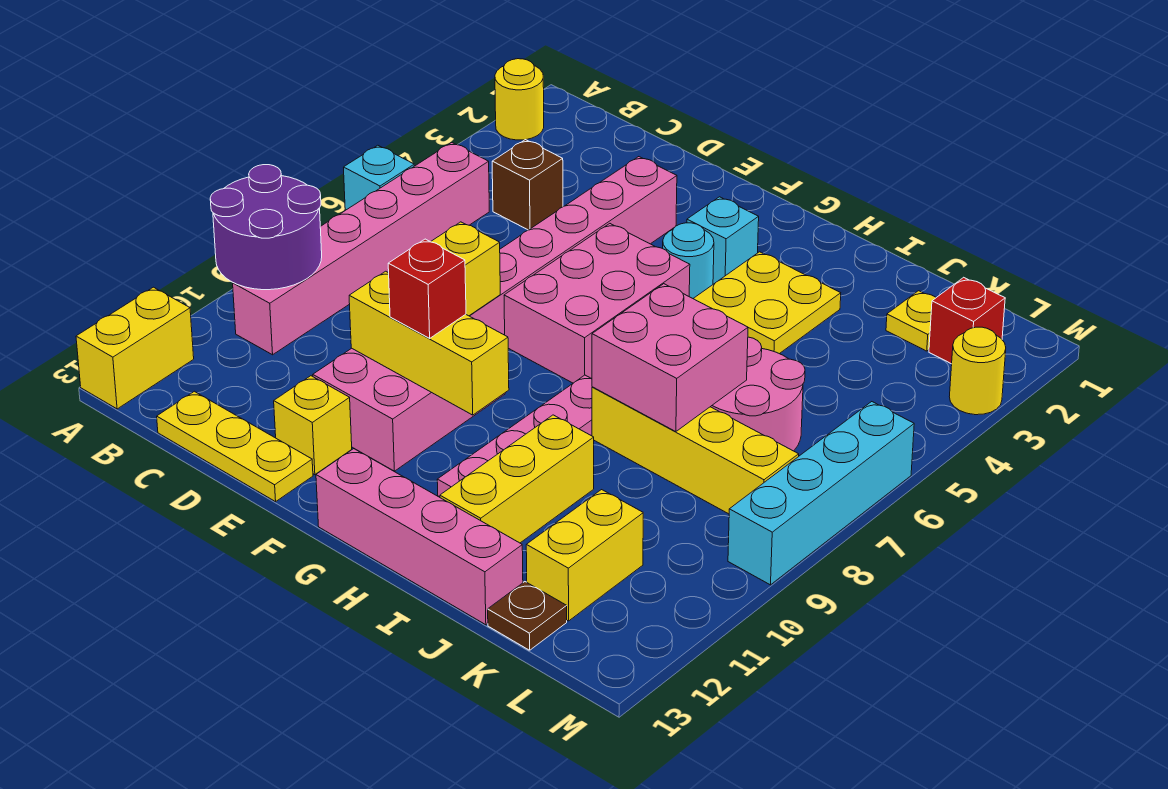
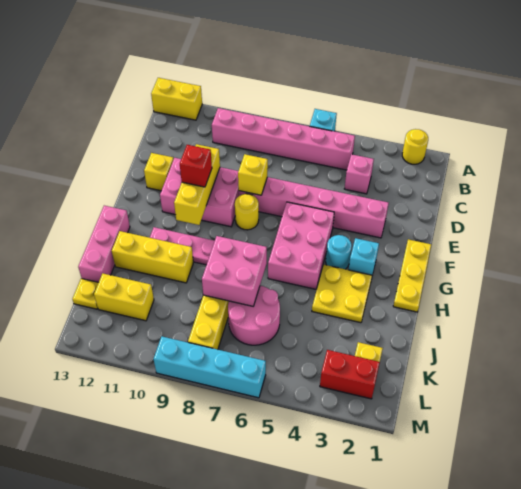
purple round brick A9:B10 level 2 -> none
brown brick C4 level 1 -> pink brick C4 level 1
yellow plate C13:E13 level 1 -> yellow plate F1:H1 level 1
pink brick F5:G7 level 1 -> pink brick F5:H6 level 1
pink brick G13:J13 level 1 -> pink brick H13:J13 level 1
brown plate K13 level 1 -> yellow plate K13 level 1
red brick L2 level 1 -> red brick L2:L3 level 1
yellow round brick M3 level 1 -> yellow round brick F8 level 1

